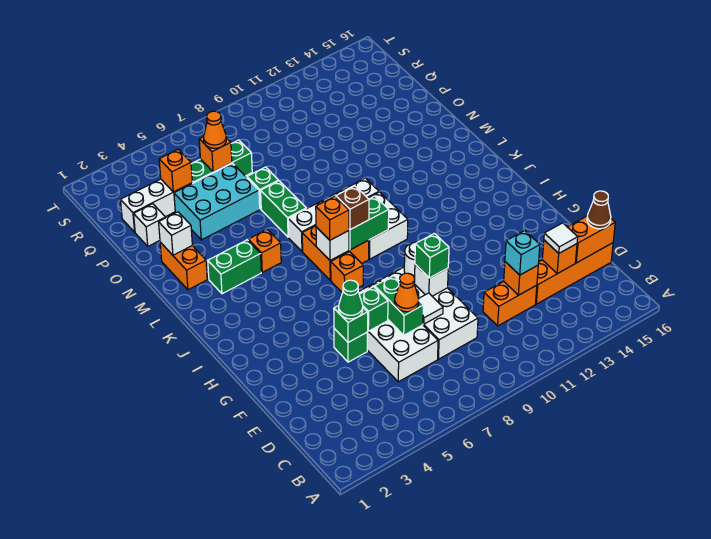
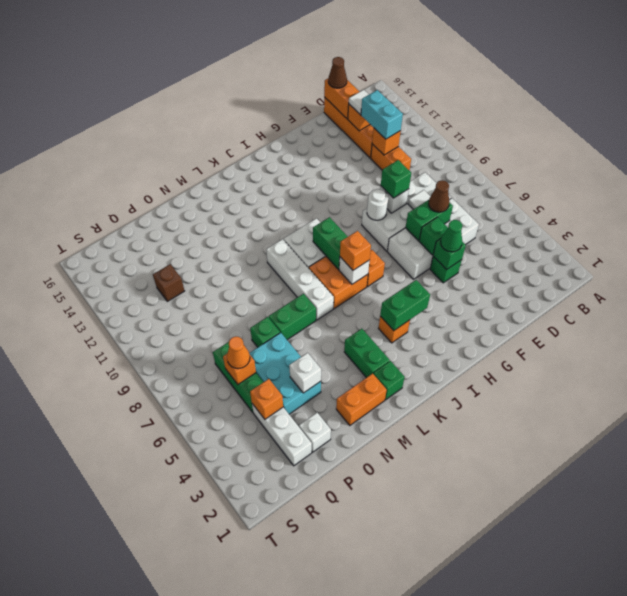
cyan brick D12 level 3 -> cyan brick D12:D13 level 3
orange cone E7 level 3 -> brown cone E7 level 3
none -> green brick I4:J4 level 2
brown brick J8 level 3 -> brown brick Q12 level 1
none -> green brick L2 level 1
orange brick L5 level 1 -> orange brick J4 level 1
white brick N2 level 2 -> white brick O4 level 2

